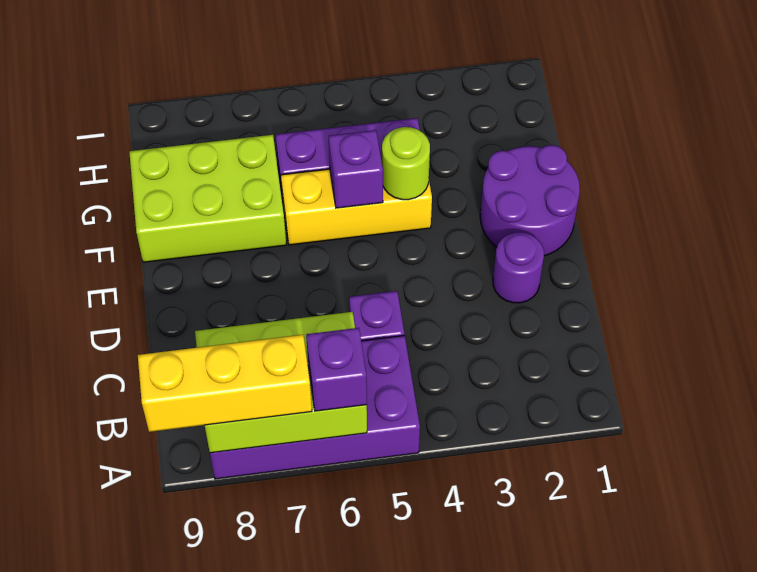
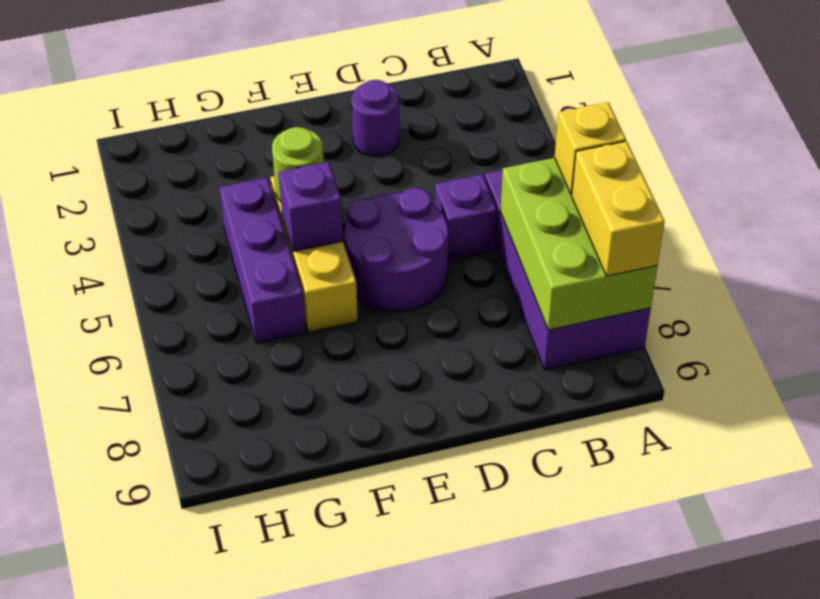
purple brick A6 level 3 -> yellow brick A6 level 3
yellow brick A7:A9 level 3 -> yellow brick A7:A8 level 3
purple round brick E1:F2 level 1 -> purple round brick D5:E6 level 1
lime brick F7:G9 level 1 -> none

